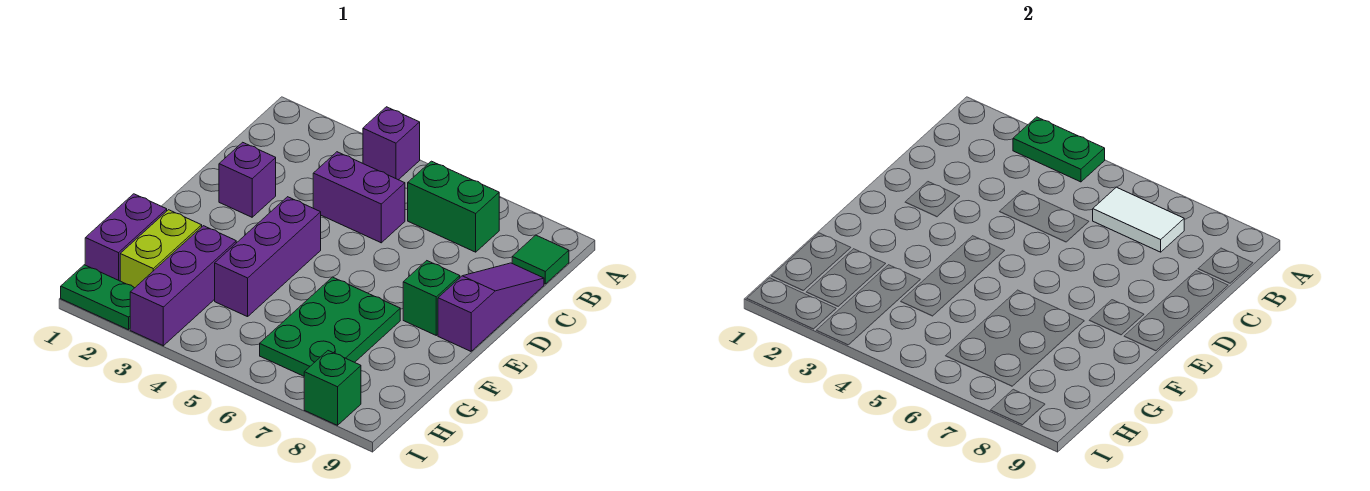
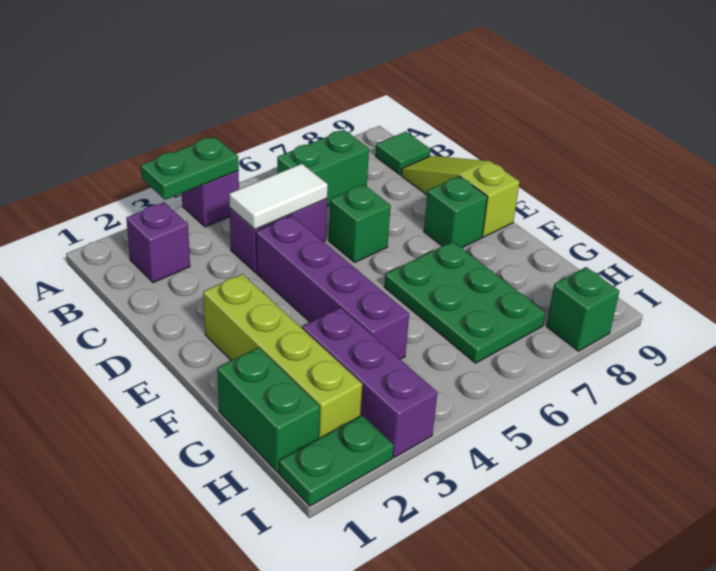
white tile B6:B7 level 2 -> white tile C4:C5 level 2
purple slope C9:E9 level 1 top E -> lime slope C9:E9 level 1 top E
purple brick D2 level 1 -> purple brick B2 level 1
none -> green brick D6 level 1
purple brick E4:G4 level 1 -> purple brick D4:G4 level 1
purple brick G1:H1 level 1 -> green brick G1:H1 level 1
lime brick G2:H2 level 1 -> lime brick E2:H2 level 1

